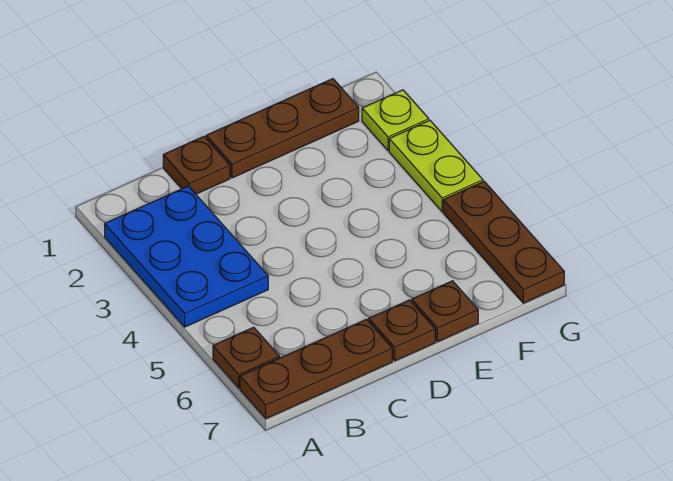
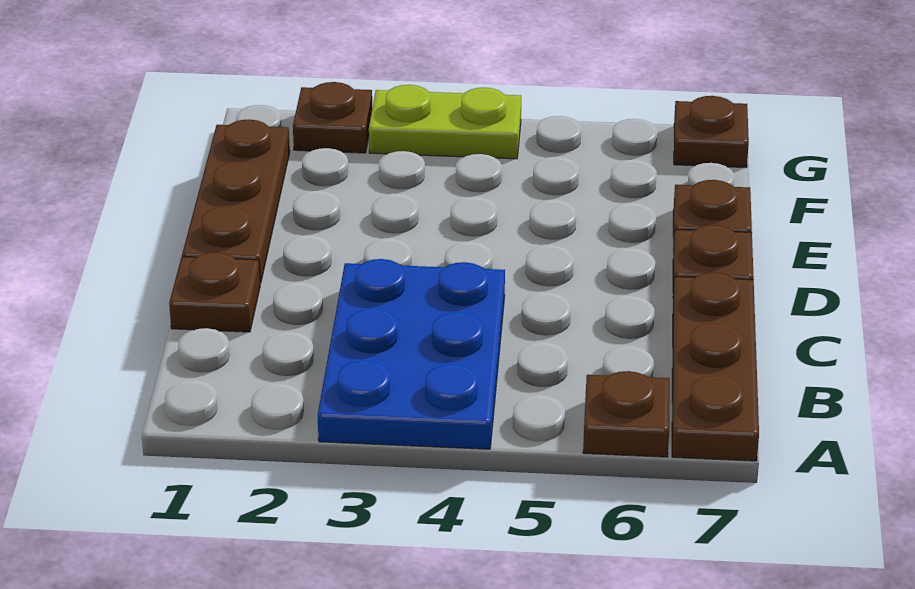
blue plate A2:B4 level 1 -> blue plate A3:C4 level 1
lime plate G2 level 1 -> brown plate G2 level 1
brown plate G5:G7 level 1 -> brown plate G7 level 1

